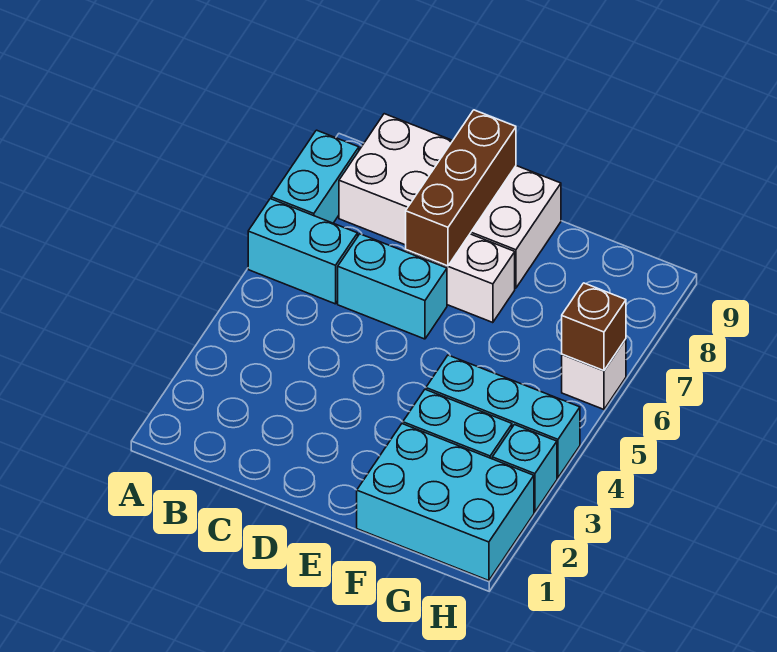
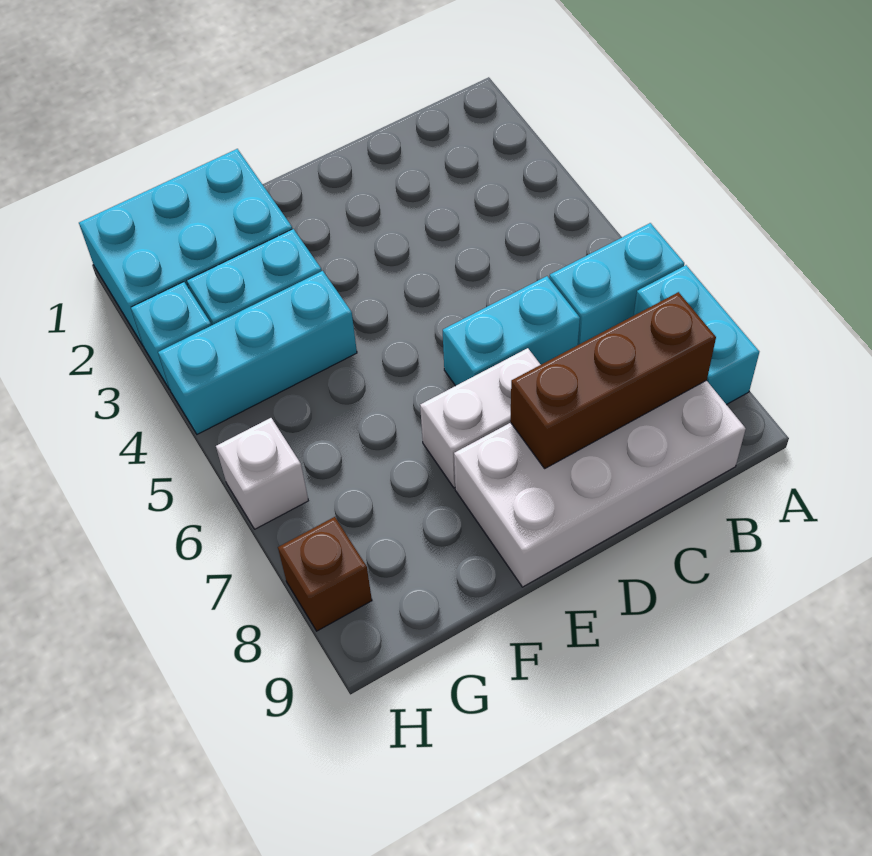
brown brick D7:D9 level 2 -> brown brick B8:D8 level 2
brown brick H6 level 2 -> brown brick H8 level 1

